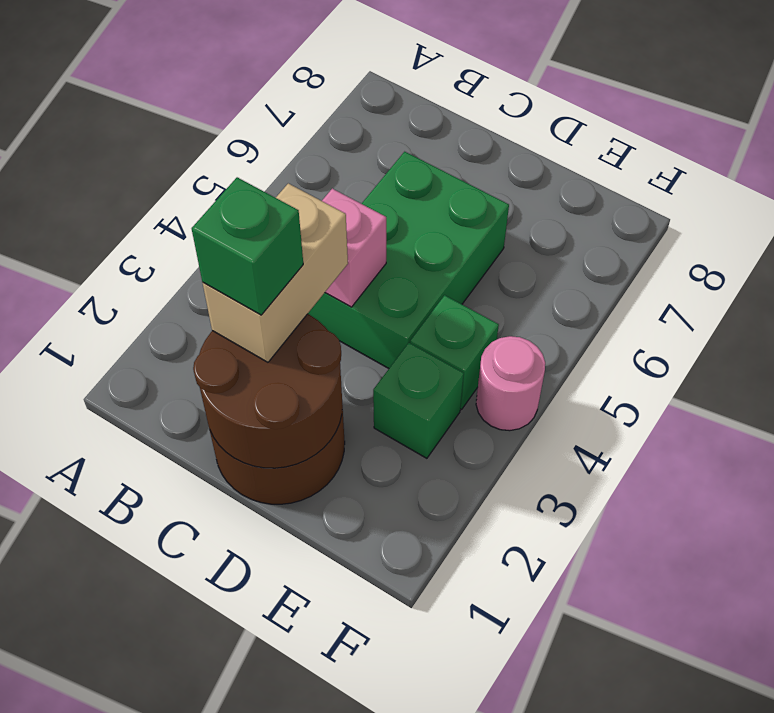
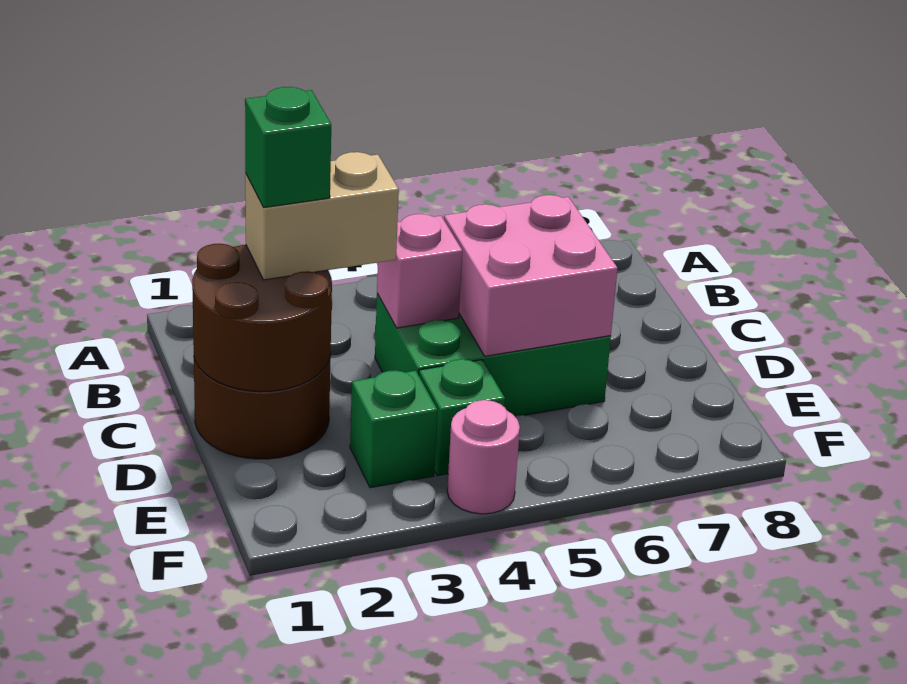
none -> pink brick C5:D6 level 2

